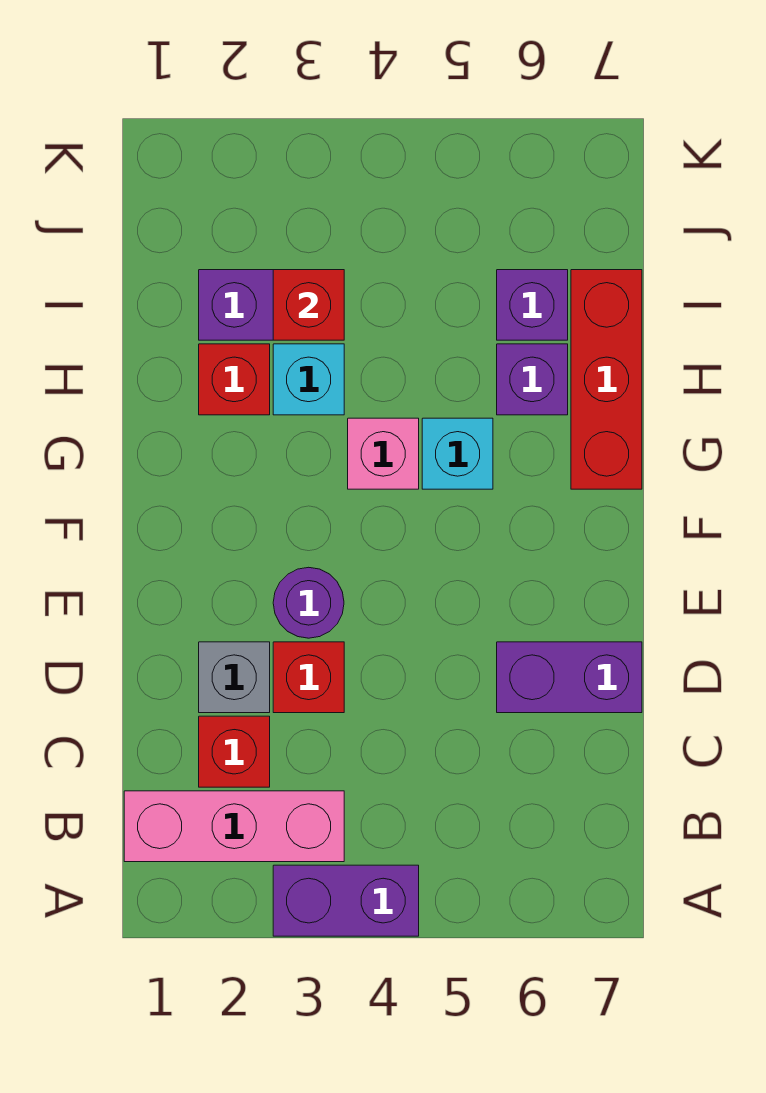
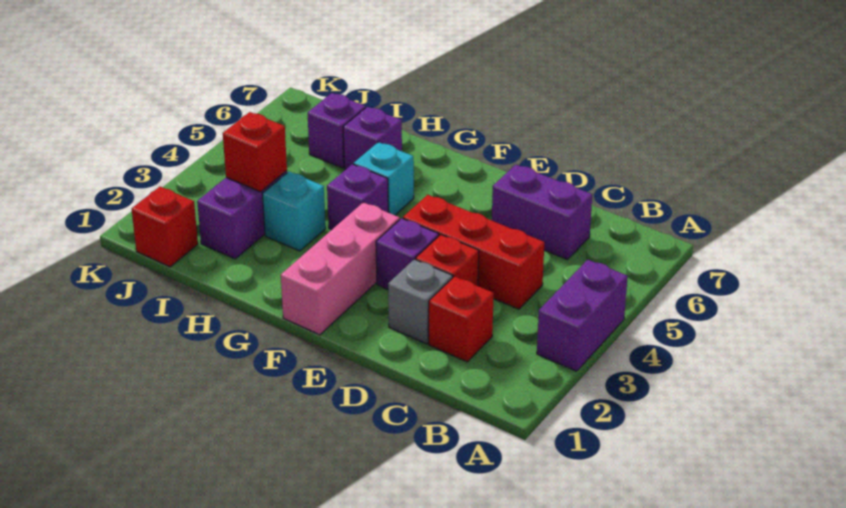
pink brick B1:B3 level 1 -> pink brick F1:F3 level 1
purple brick D6:D7 level 1 -> purple brick C6:D6 level 1
purple round brick E3 level 1 -> purple brick E3 level 1
pink brick G4 level 1 -> purple brick G4 level 1
red brick G7:I7 level 1 -> red brick C4:E4 level 1
red brick H2 level 1 -> red brick J1 level 1

